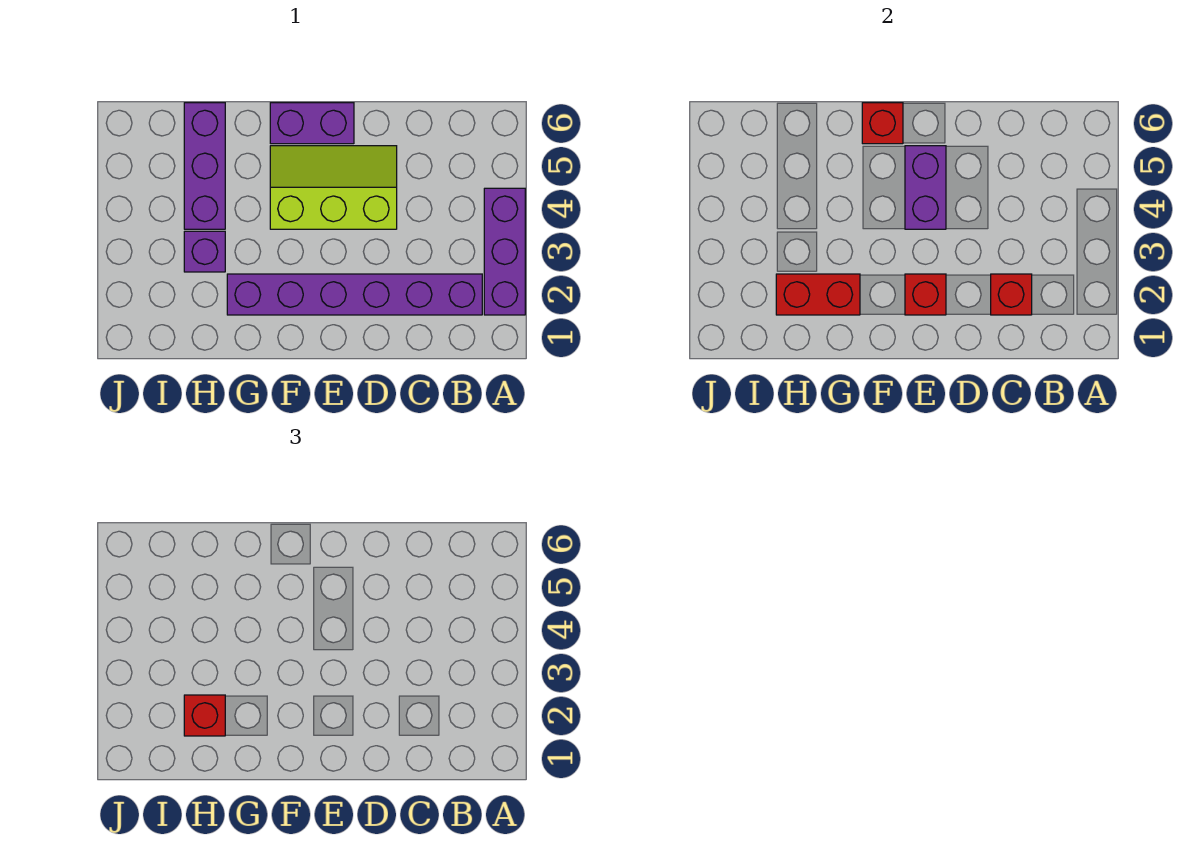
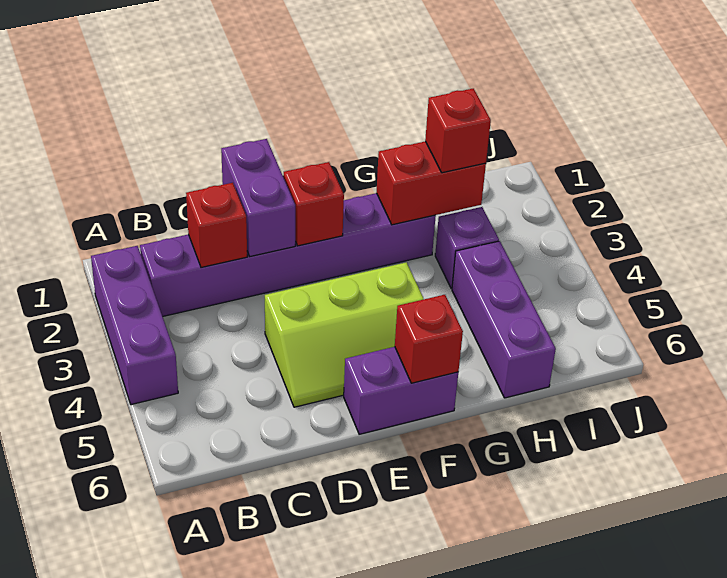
purple brick E4:E5 level 2 -> purple brick D1:D2 level 2

